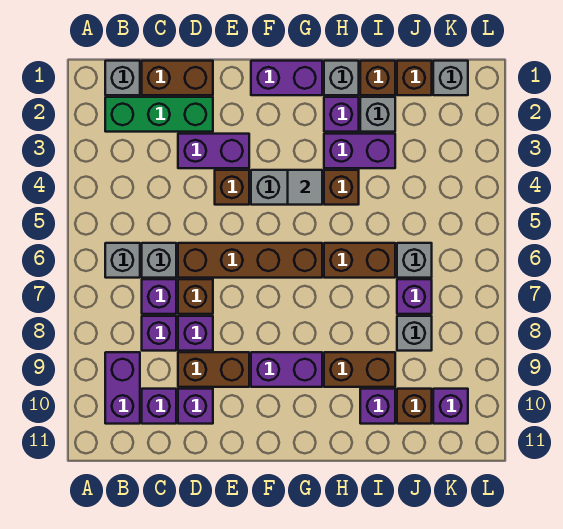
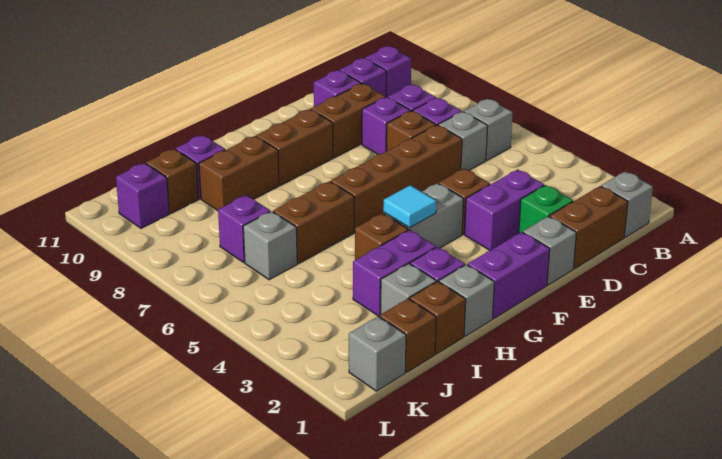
green brick B2:D2 level 1 -> green brick D2 level 1
purple brick B9:B10 level 1 -> purple brick B10 level 1
purple brick F9:G9 level 1 -> brown brick F9:G9 level 1
grey tile G4 level 2 -> cyan tile G4 level 2
grey brick J8 level 1 -> grey brick E1 level 1

